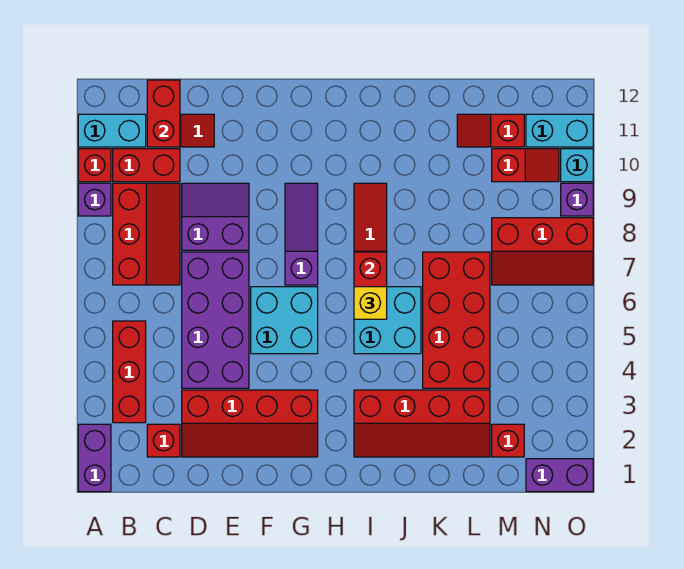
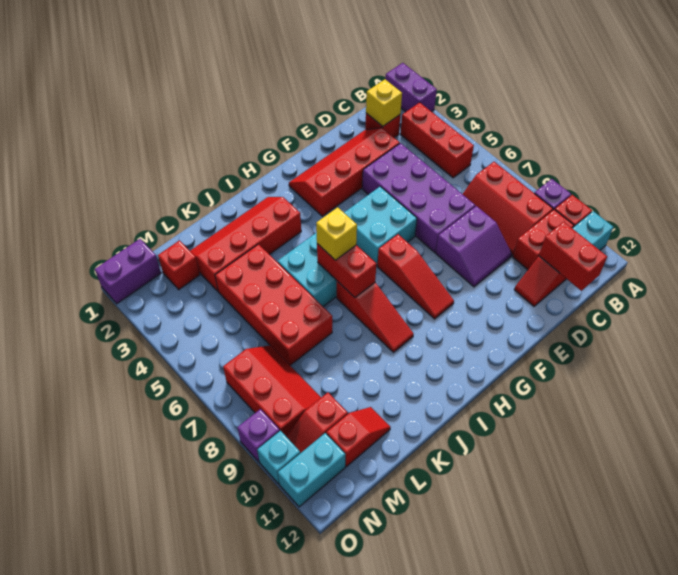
none -> yellow brick C2 level 2
purple slope G7:G9 level 1 top 7 -> red slope G7:G9 level 1 top 7
red slope M7:O8 level 1 top 8 -> red slope M7:N9 level 1 top N

